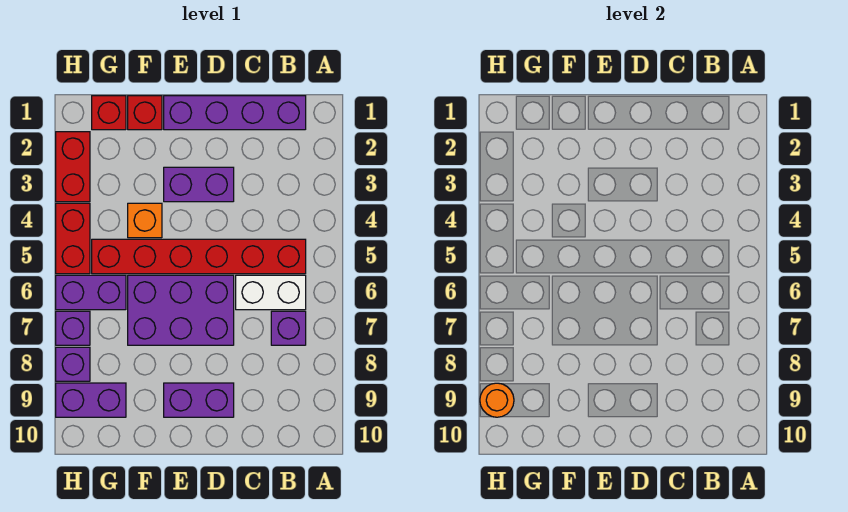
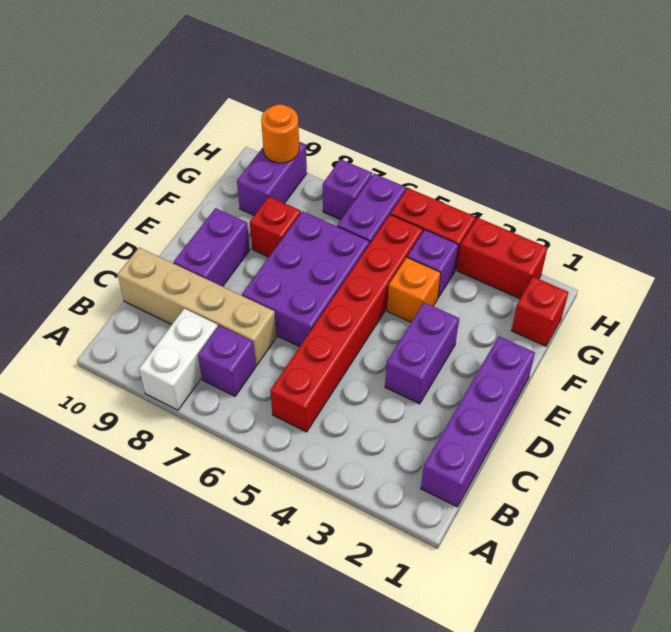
white brick B6:C6 level 1 -> white brick A8:B8 level 1
none -> tan brick C7:C10 level 1
red brick F1 level 1 -> red brick F8 level 1
purple brick H8 level 1 -> purple brick G4 level 1

